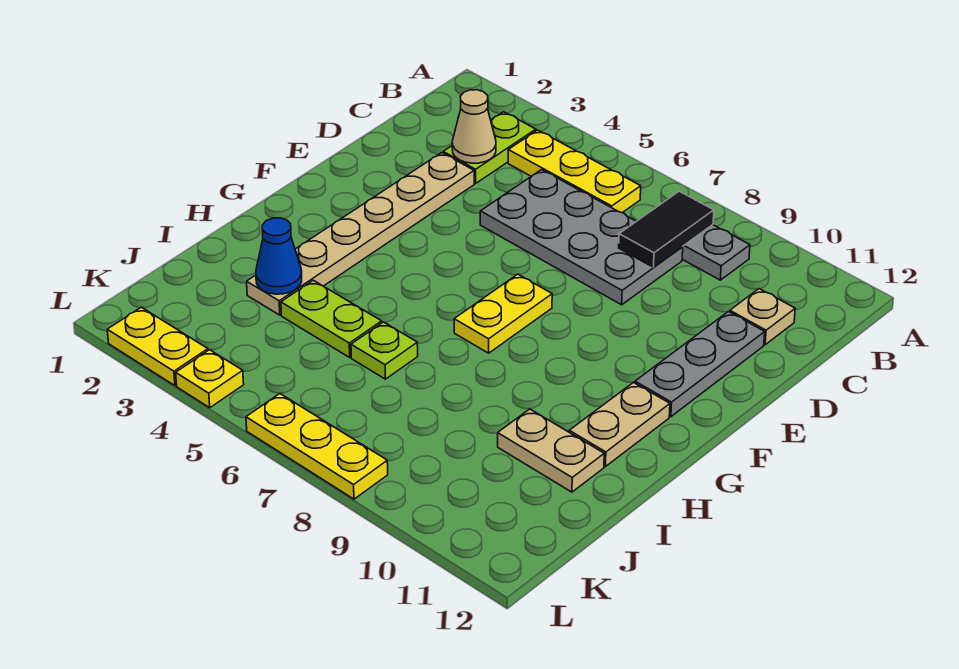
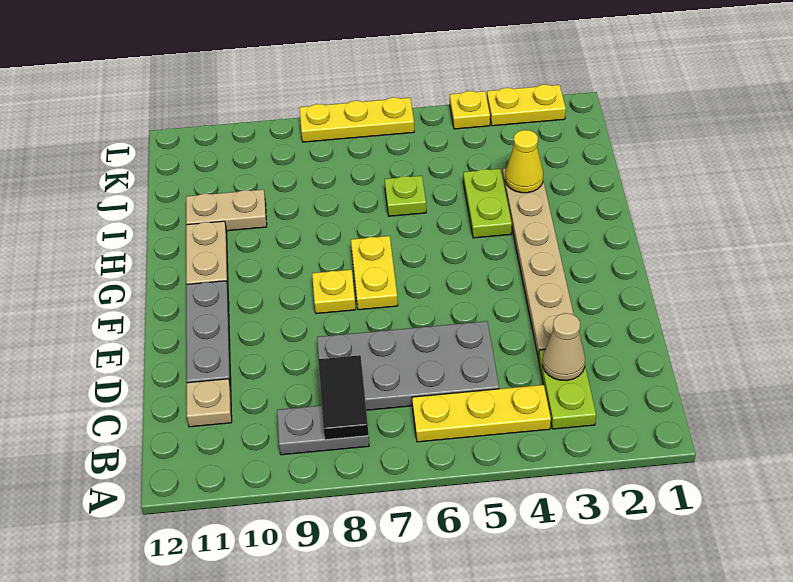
none -> yellow plate F8 level 1
blue cone I3 level 2 -> yellow cone I3 level 2
lime plate I4:I5 level 1 -> lime plate H4:I4 level 1

